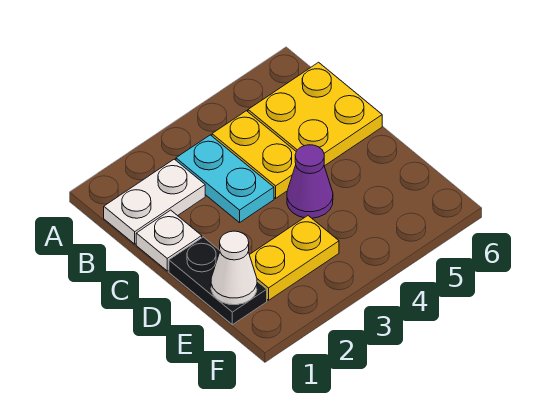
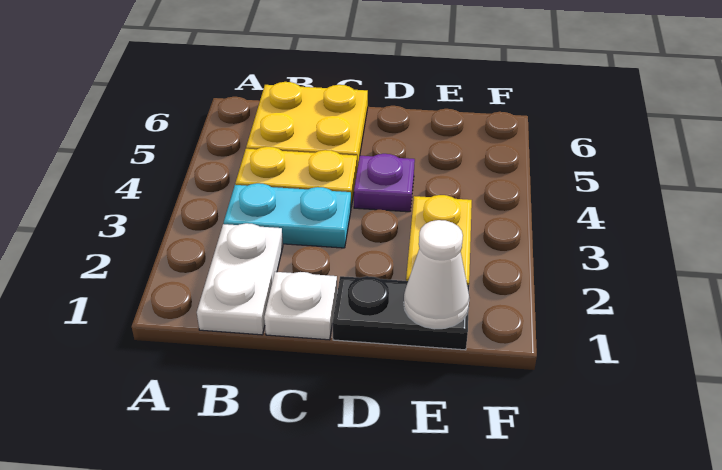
purple cone D4 level 1 -> purple plate D4 level 1

